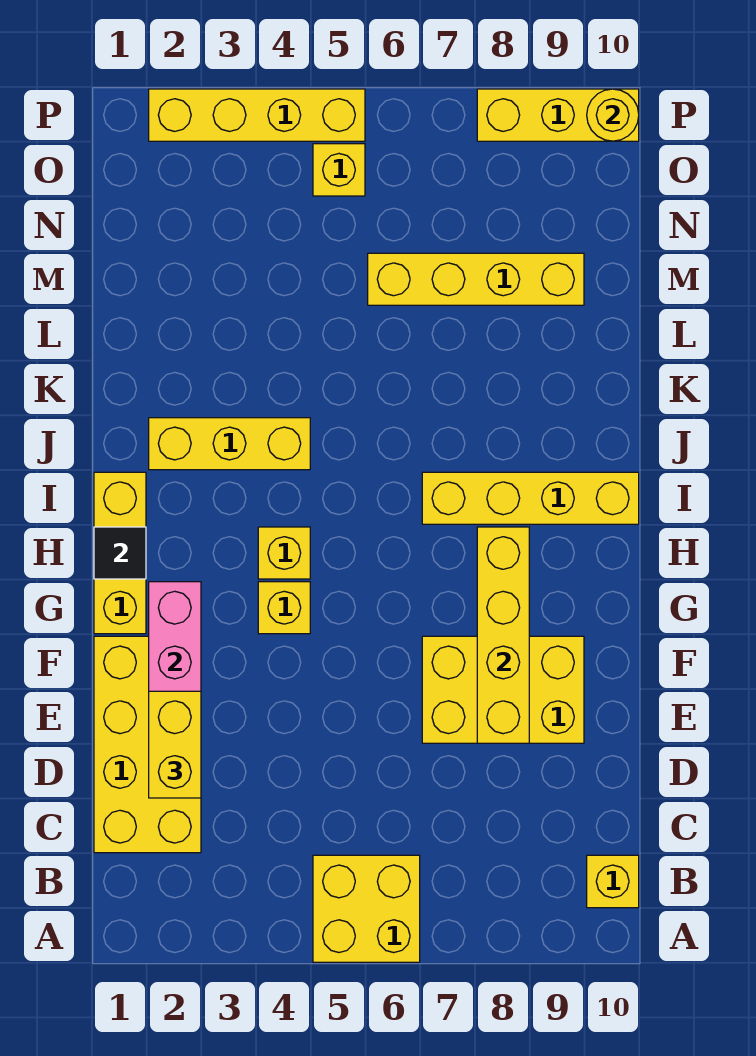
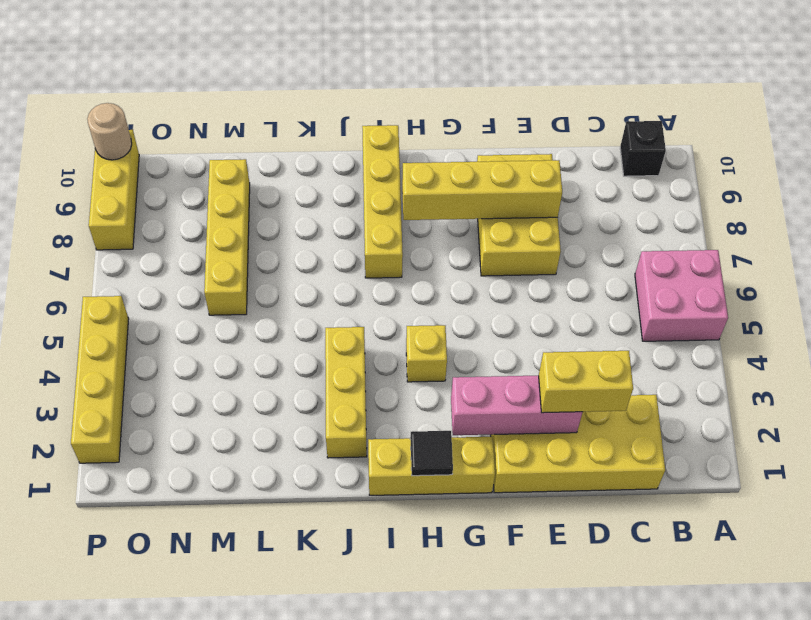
yellow brick A5:B6 level 1 -> pink brick A5:B6 level 1
yellow brick B10 level 1 -> black brick B10 level 1
yellow brick G4 level 1 -> none
yellow brick O5 level 1 -> none
yellow round brick P10 level 2 -> tan round brick P10 level 2

